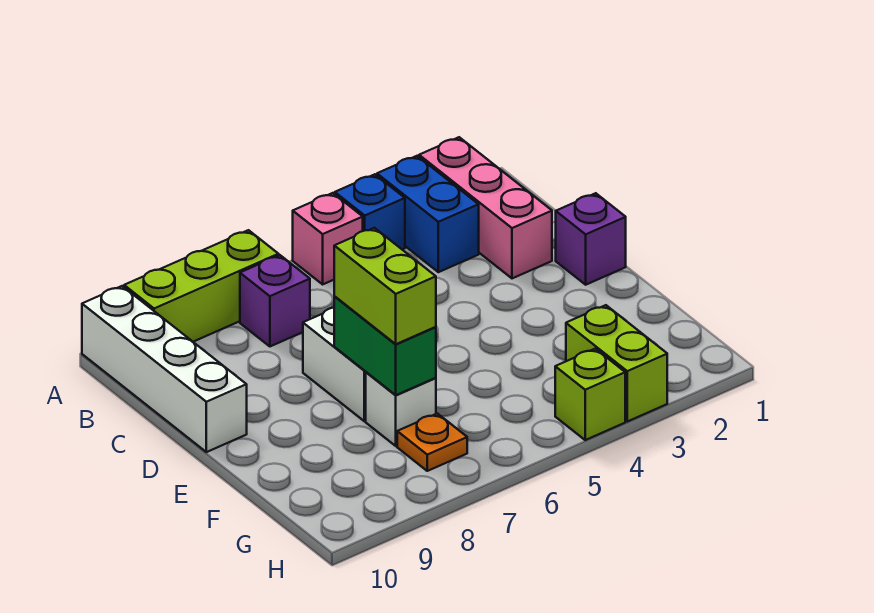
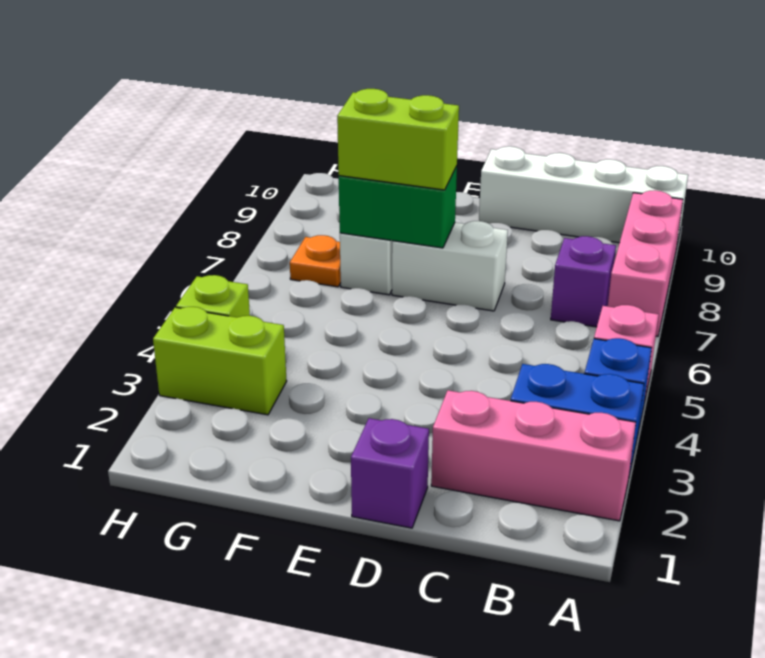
lime brick A7:A9 level 1 -> pink brick A7:A9 level 1

